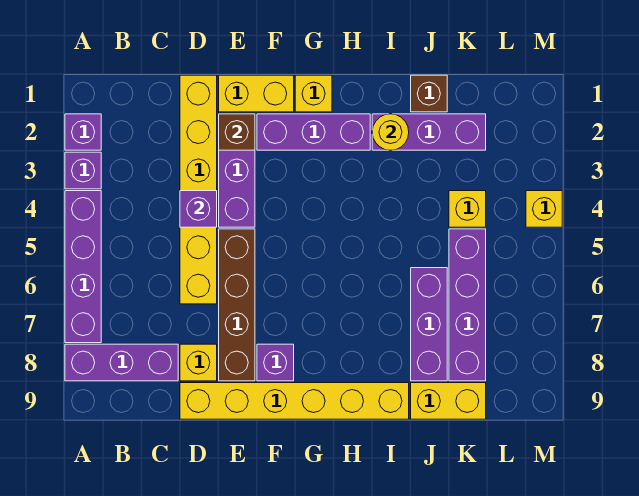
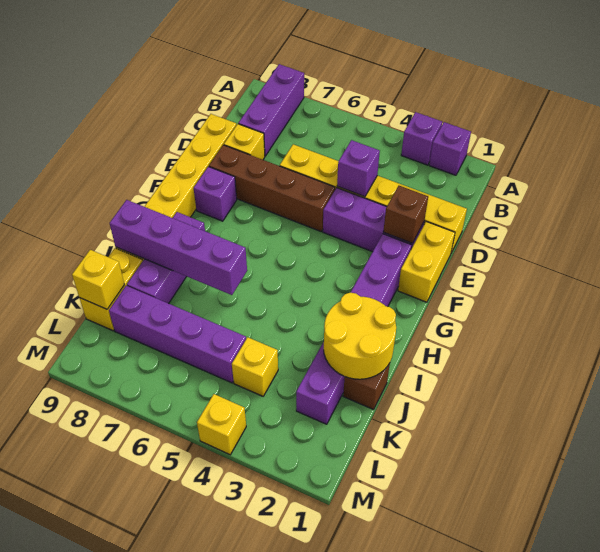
purple brick A4:A7 level 1 -> purple brick I6:I9 level 2
yellow brick G1 level 1 -> yellow brick K9 level 2
yellow round brick I2 level 2 -> yellow round brick I1:J2 level 2
purple brick J6:J8 level 1 -> purple brick H8:J8 level 1

